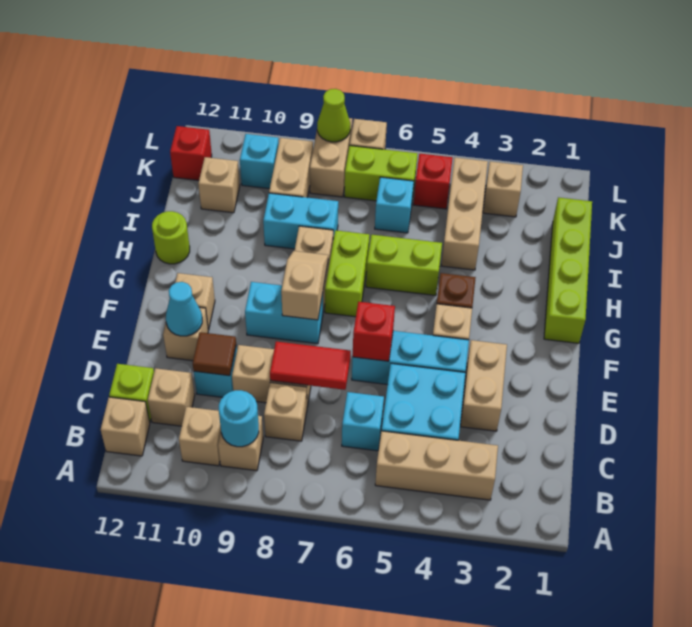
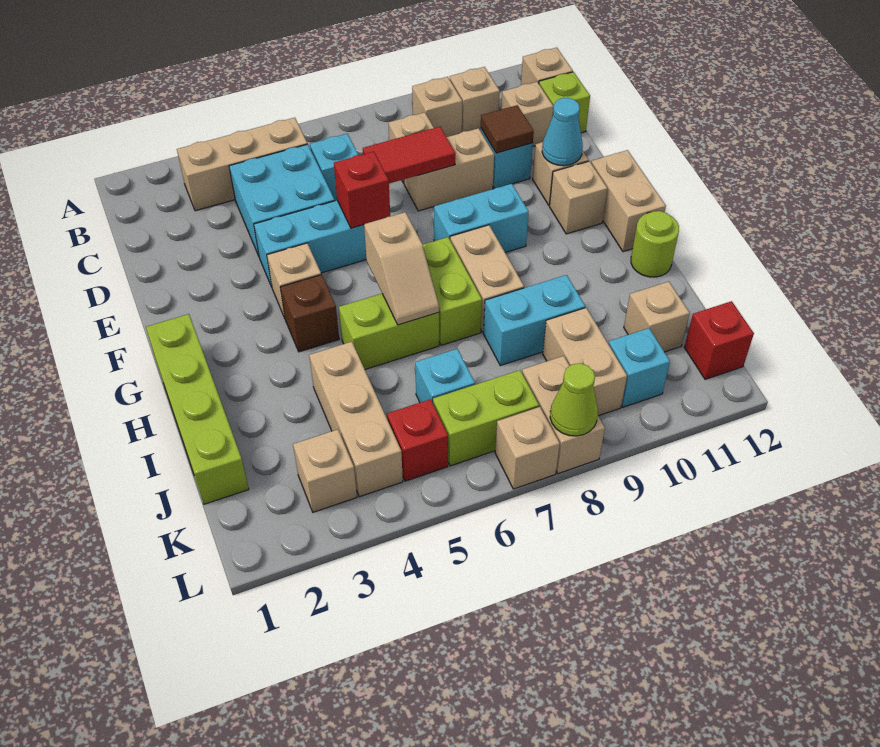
cyan round brick B9 level 2 -> none
tan brick D3:E3 level 1 -> tan brick F12:G12 level 1
tan slope F8:G8 level 2 top F -> tan slope G6:H6 level 2 top G

